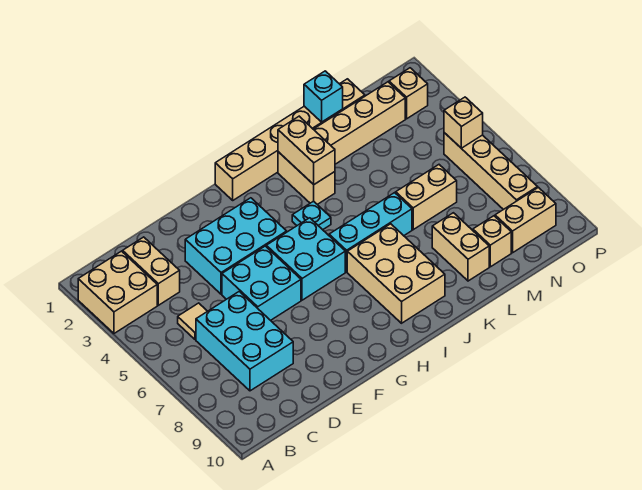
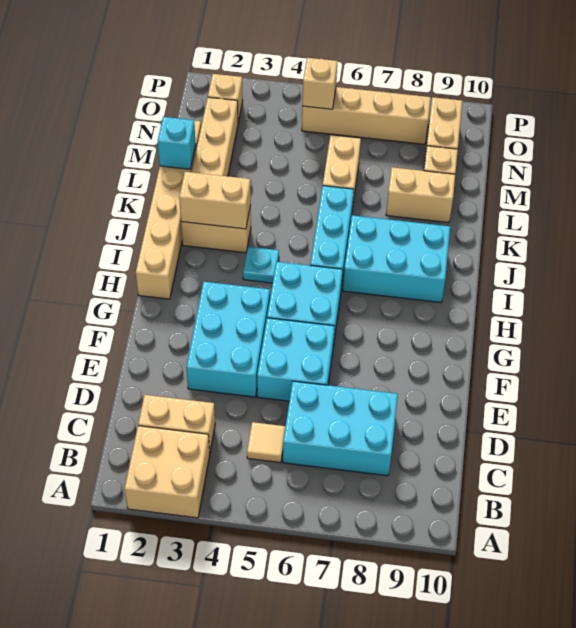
tan brick I7:J9 level 1 -> cyan brick I7:J9 level 1

